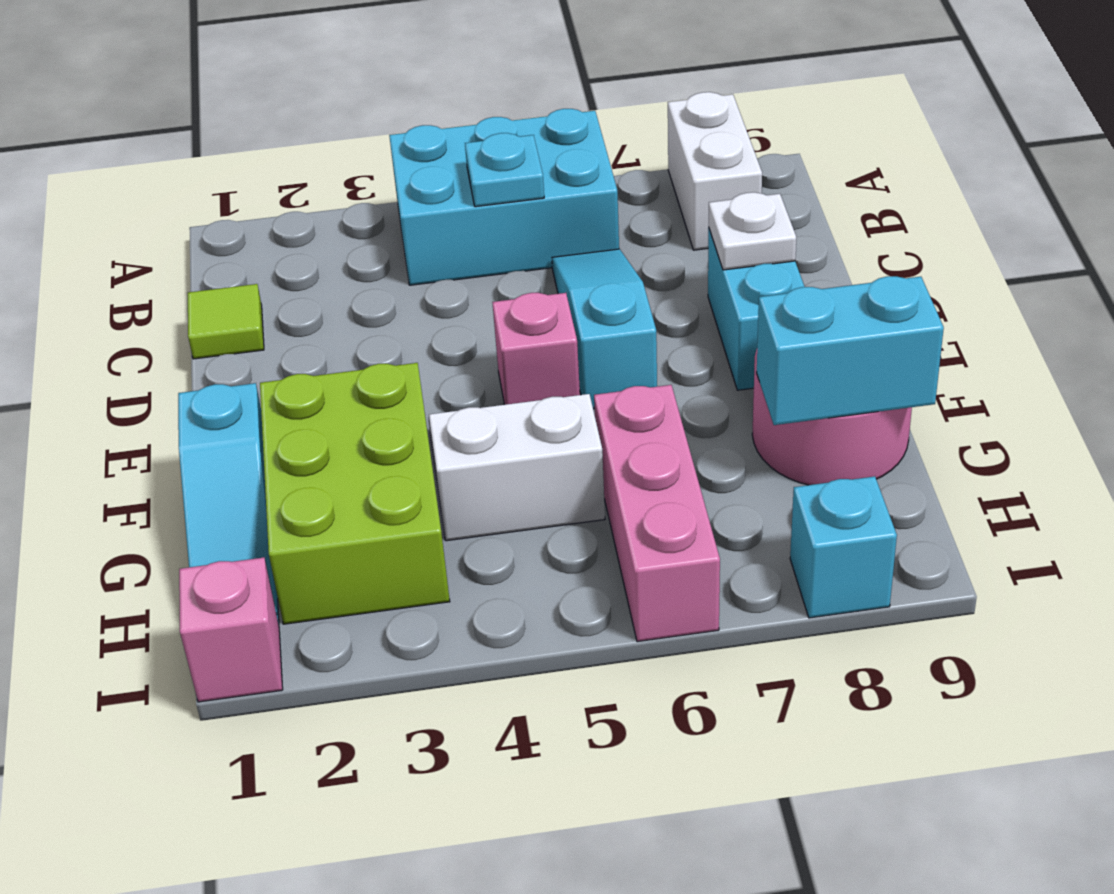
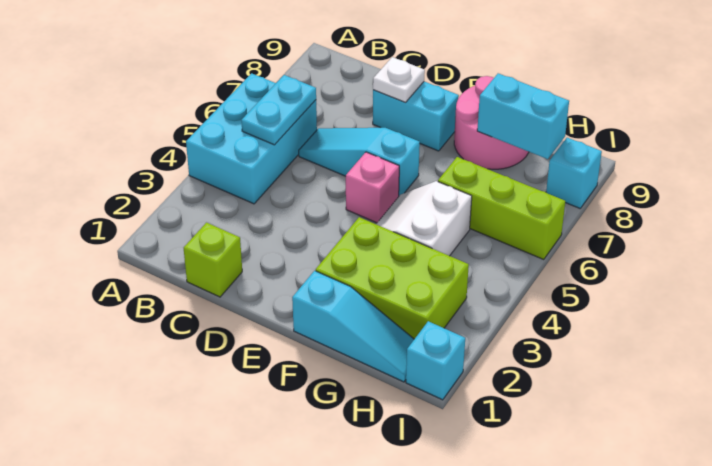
white brick A8:B8 level 1 -> none
cyan plate B5 level 2 -> cyan plate B5:B6 level 2
lime tile C1 level 1 -> lime brick C1 level 1
pink brick G6:I6 level 1 -> lime brick G6:I6 level 1
cyan brick G8:G9 level 2 -> cyan brick G8:H8 level 2
pink brick I1 level 1 -> cyan brick I1 level 1

